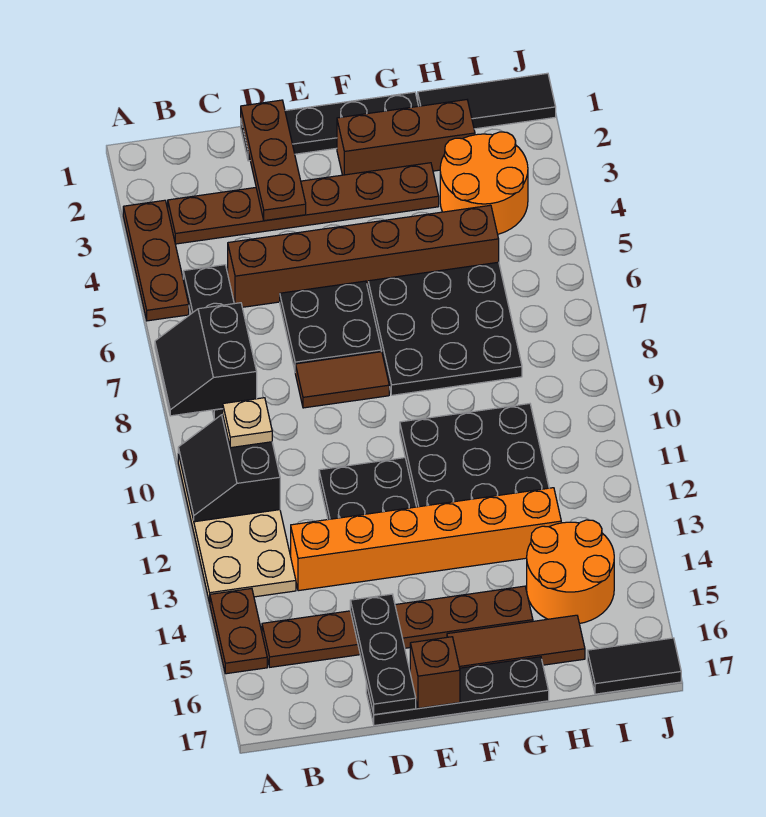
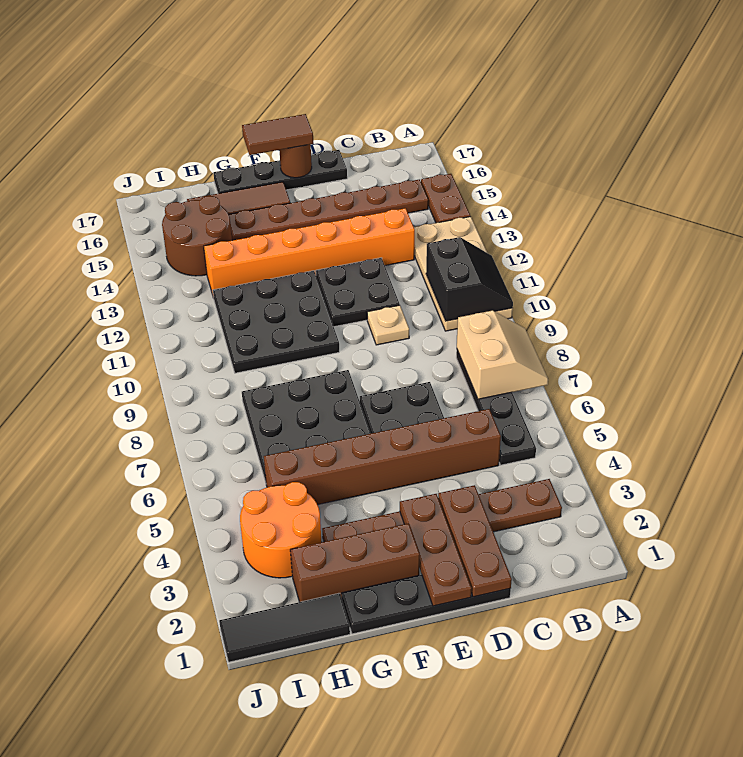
brown plate A3:A5 level 1 -> brown plate E1:E3 level 2
black slope A7:B8 level 2 top B -> tan slope A7:B8 level 2 top B
tan plate B10 level 3 -> tan plate D10 level 1
brown tile D8:E8 level 1 -> brown tile E17:F17 level 3
black plate D15:D17 level 2 -> none
brown brick E17 level 2 -> brown round brick E17 level 2
orange round brick H14:I15 level 1 -> brown round brick H14:I15 level 1
black tile I17:J17 level 1 -> none

